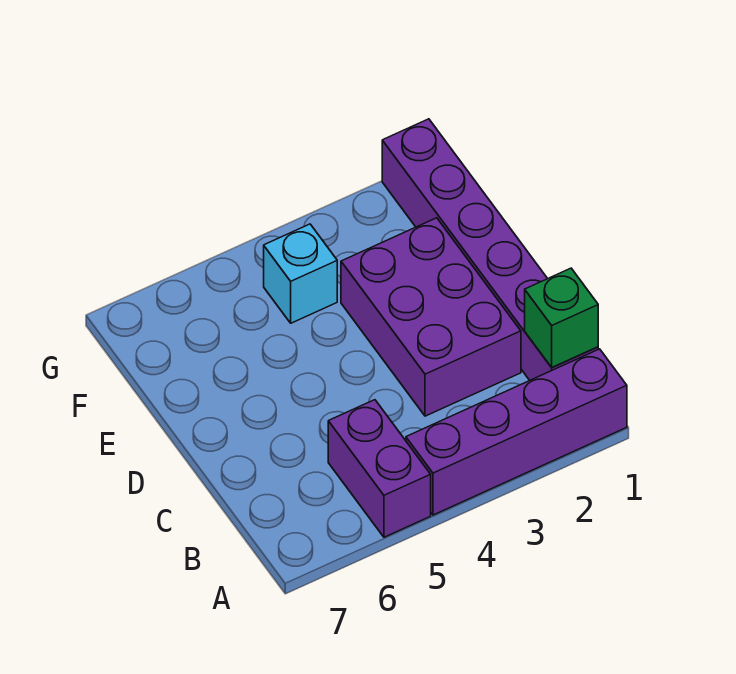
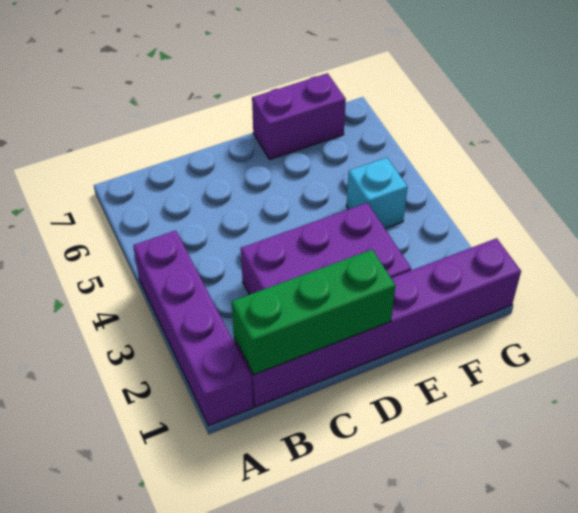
purple brick A5:B5 level 1 -> purple brick E7:F7 level 1
green brick B1 level 2 -> green brick B1:D1 level 2

